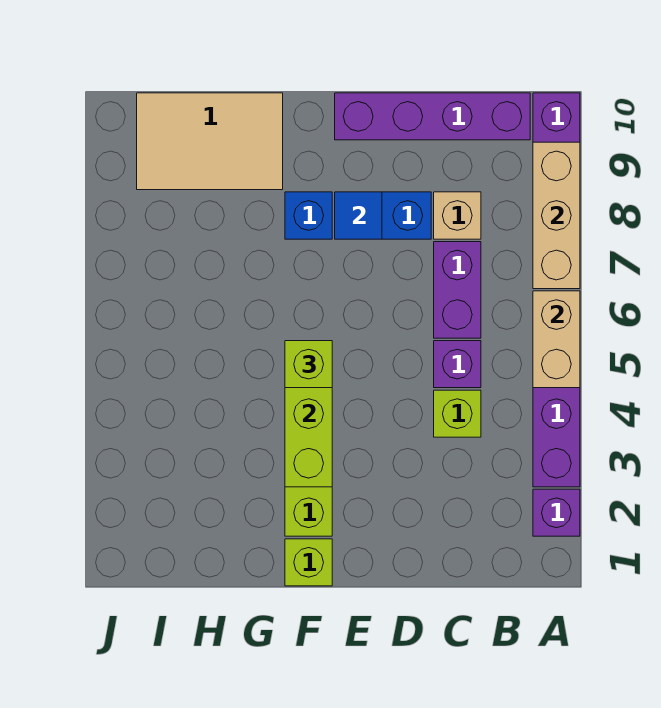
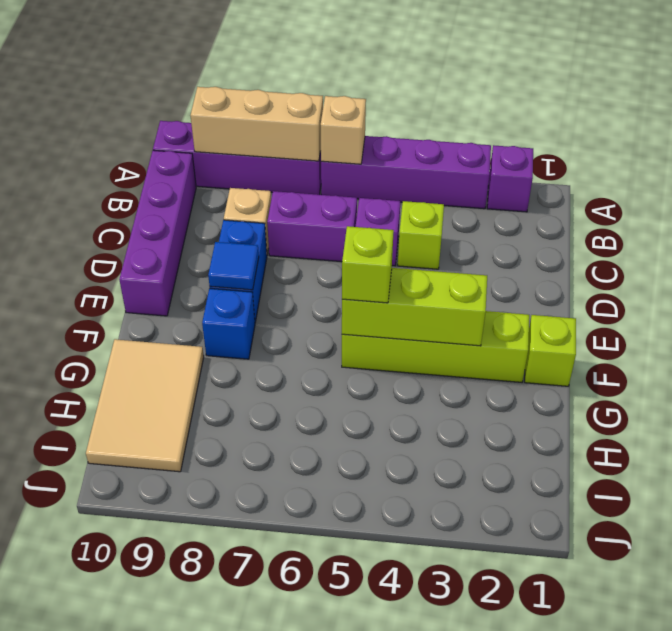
tan brick A5:A6 level 2 -> tan brick A6 level 2

